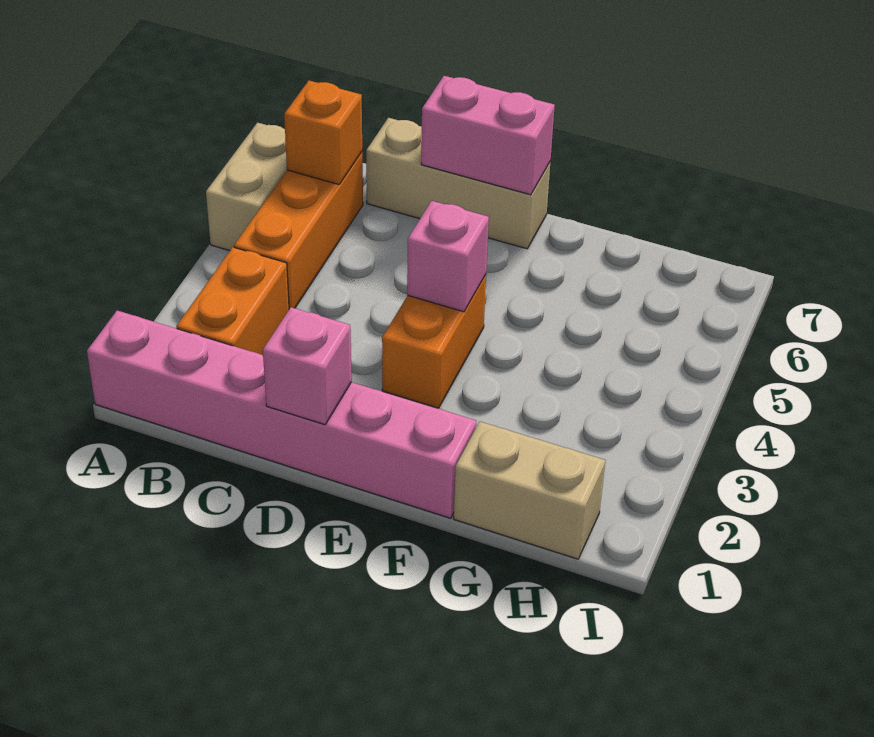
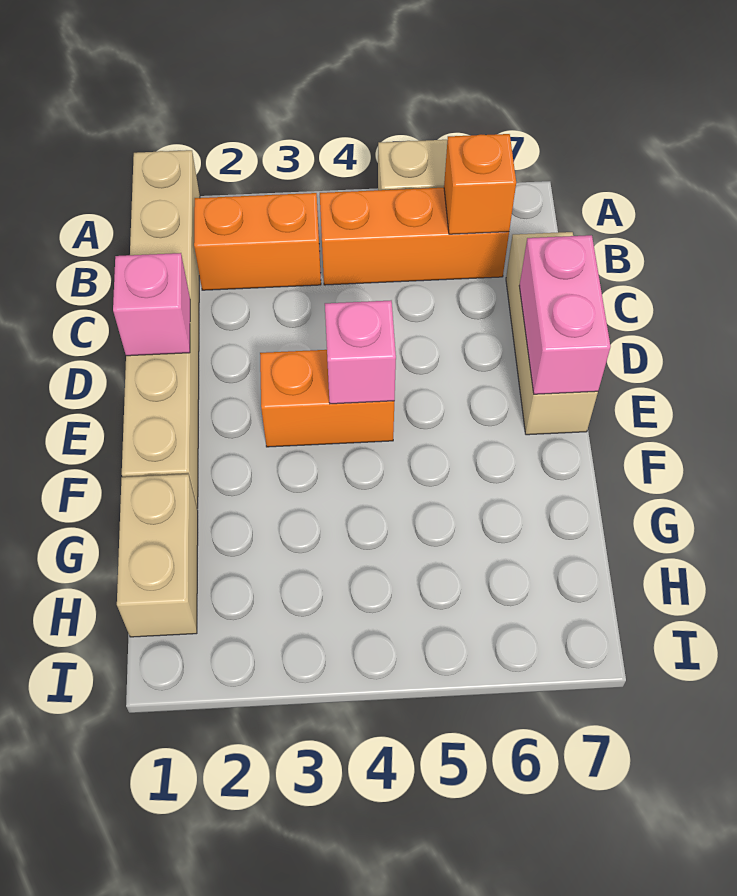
pink brick A1:F1 level 1 -> tan brick A1:F1 level 1

